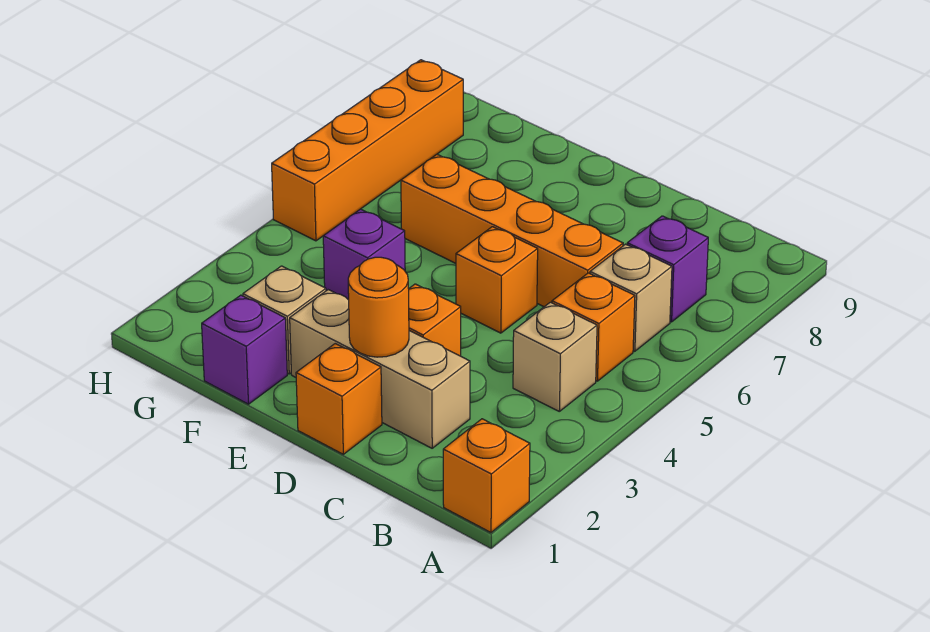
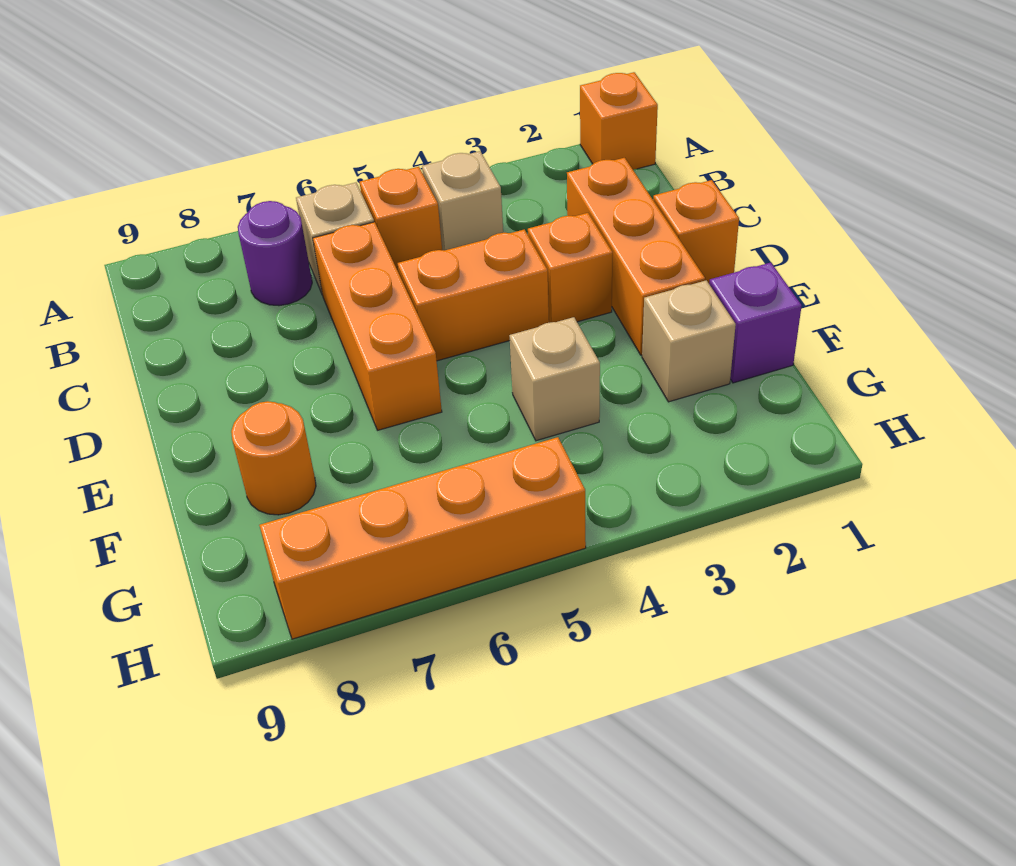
purple brick B7 level 1 -> purple round brick B7 level 1
tan brick C2:E2 level 1 -> orange brick C2:E2 level 1
orange brick C6:F6 level 1 -> orange brick C6:E6 level 1
orange round brick D2 level 2 -> orange round brick F8 level 1
orange brick D5 level 1 -> orange brick D4:D5 level 1
purple brick F4 level 1 -> tan brick F4 level 1

